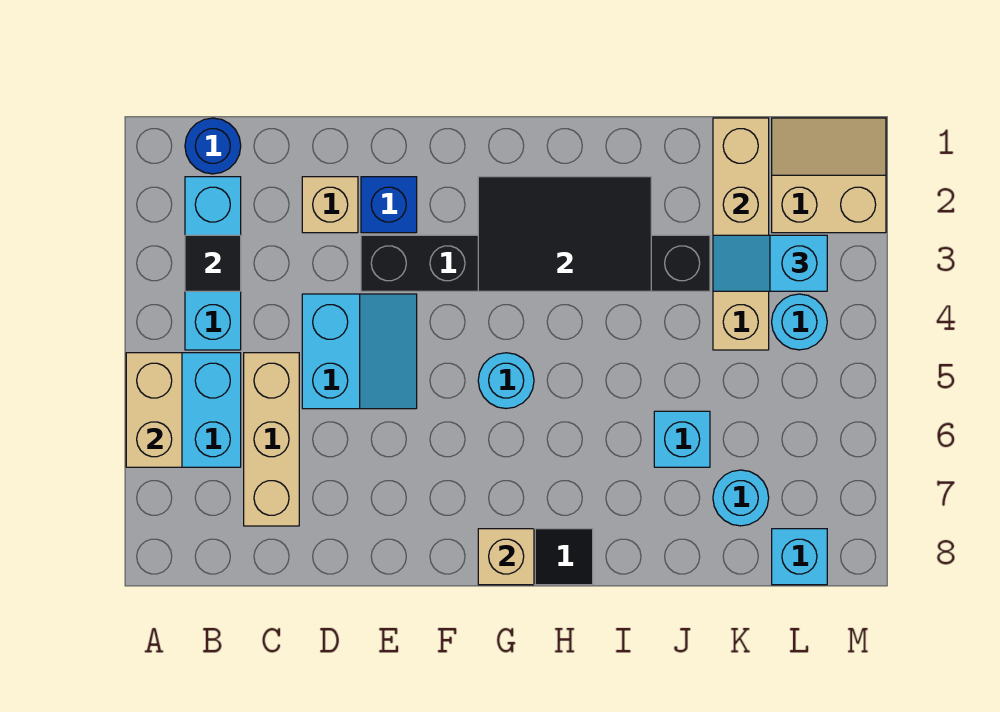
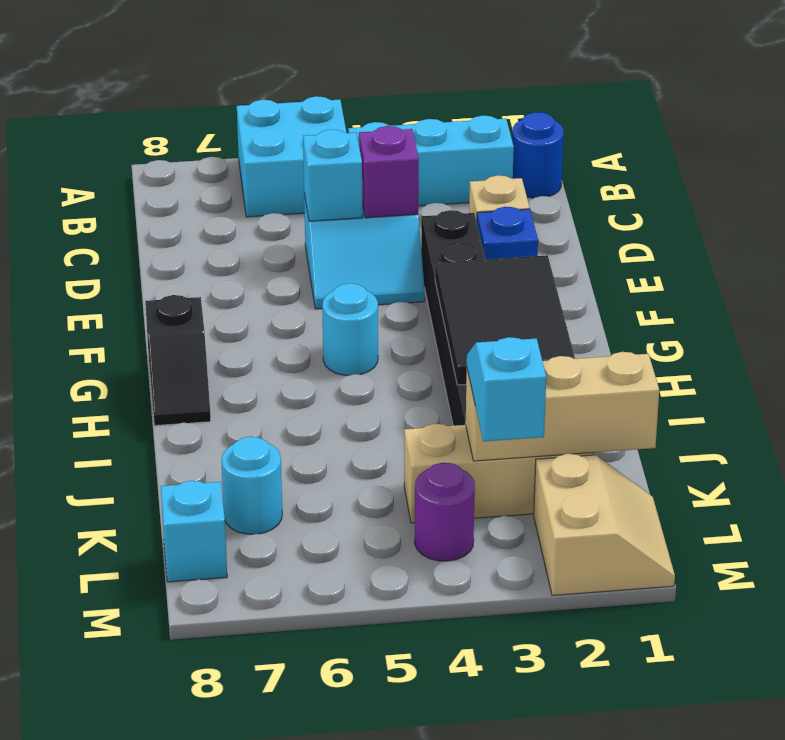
tan brick A5:A6 level 2 -> none
black tile B3 level 2 -> none
tan brick C5:C7 level 1 -> none
none -> purple brick D4 level 2
tan brick G8 level 2 -> none
cyan brick J6 level 1 -> cyan brick D5 level 2
cyan round brick L4 level 1 -> purple round brick L4 level 1

